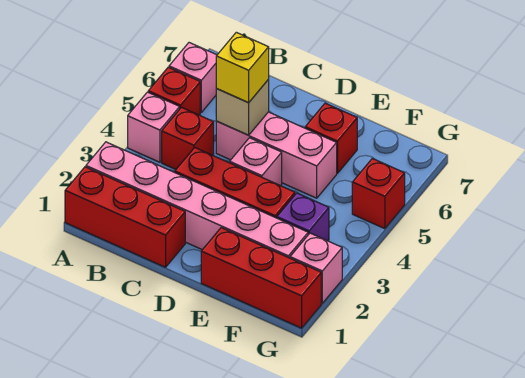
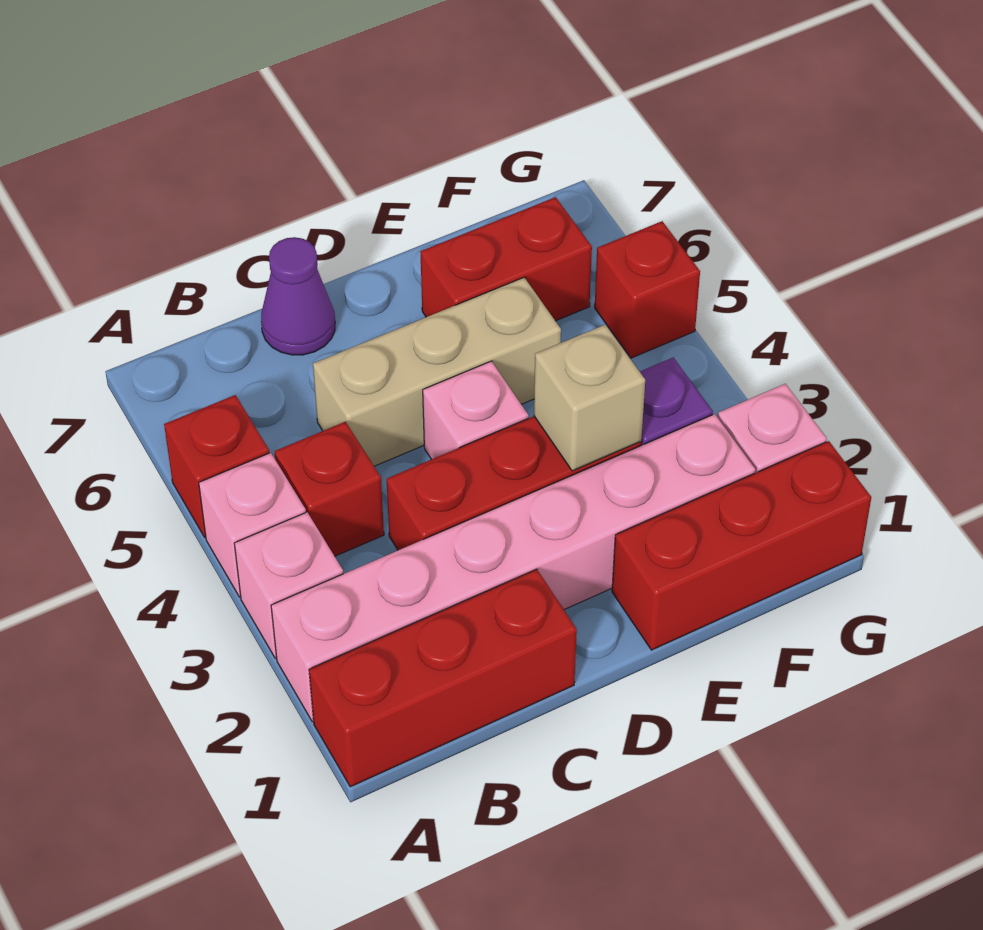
pink brick A6 level 1 -> pink brick A3 level 1
pink brick C5:E5 level 1 -> tan brick C5:E5 level 1
tan brick C5 level 2 -> tan brick E3 level 2
yellow brick C5 level 3 -> none
none -> purple cone C7 level 1
red brick E6 level 1 -> red brick E6:F6 level 1

